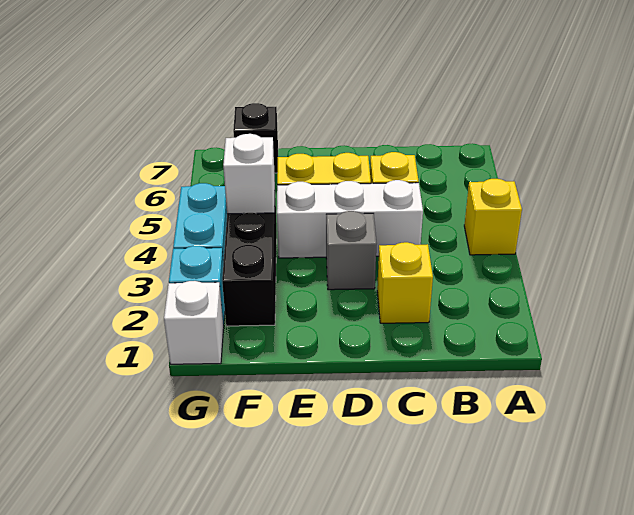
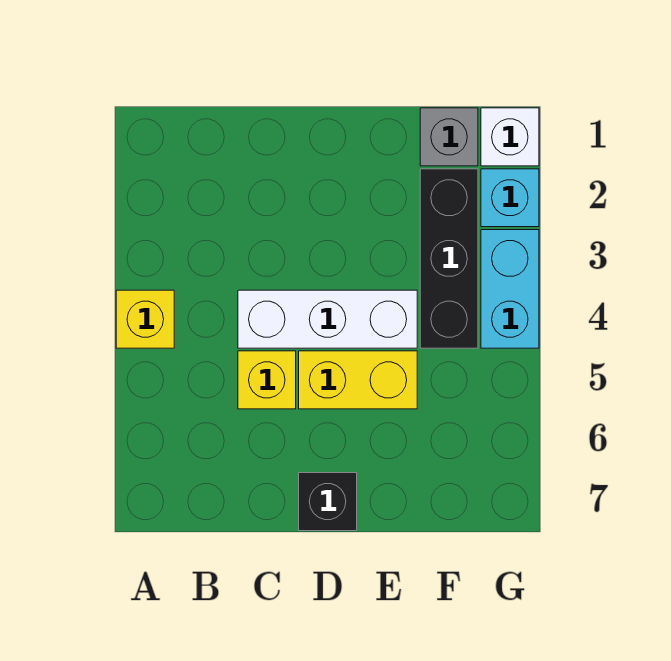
yellow brick C2 level 1 -> none
grey brick D3 level 1 -> grey brick F1 level 1
white brick F4 level 2 -> none
black brick F7 level 1 -> black brick D7 level 1

